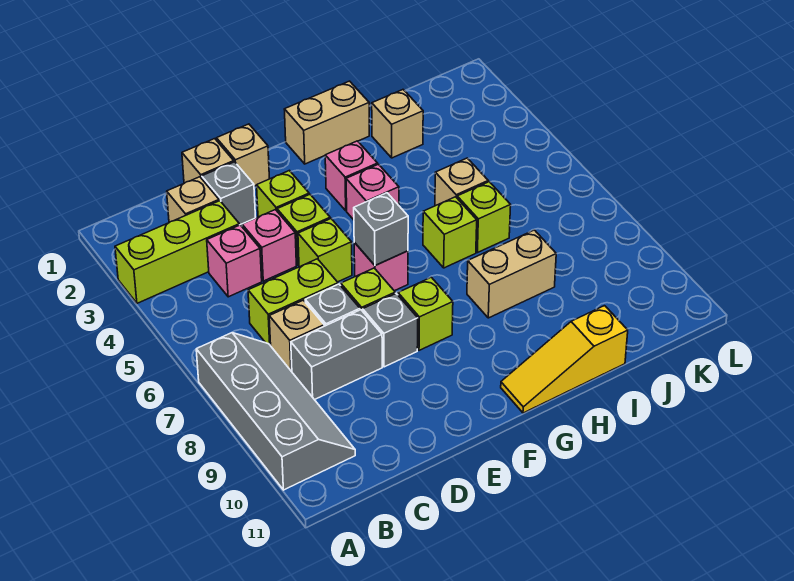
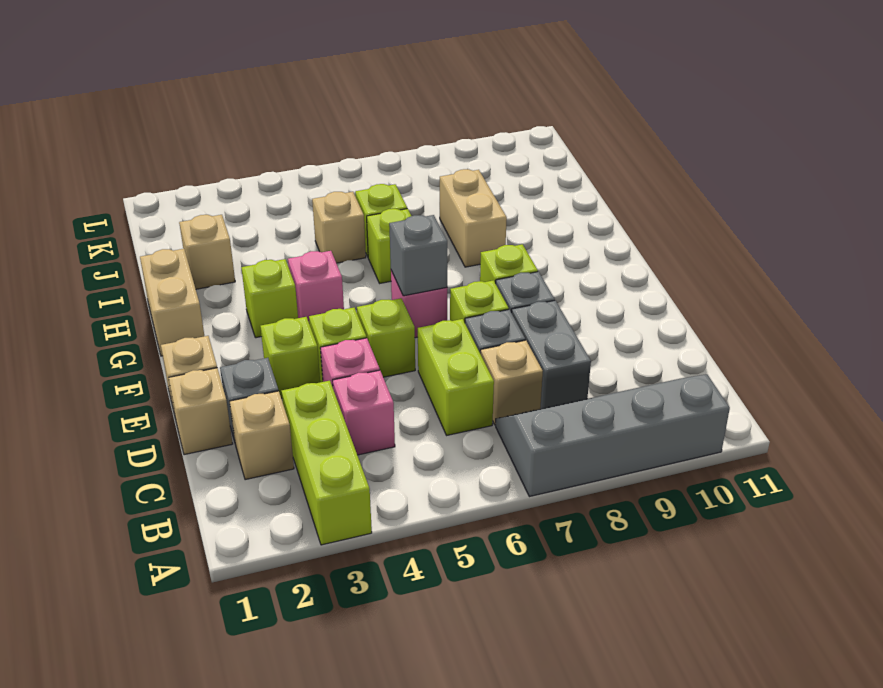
pink brick G3 level 1 -> lime brick G3 level 1
yellow slope G11:I11 level 1 top I -> none

